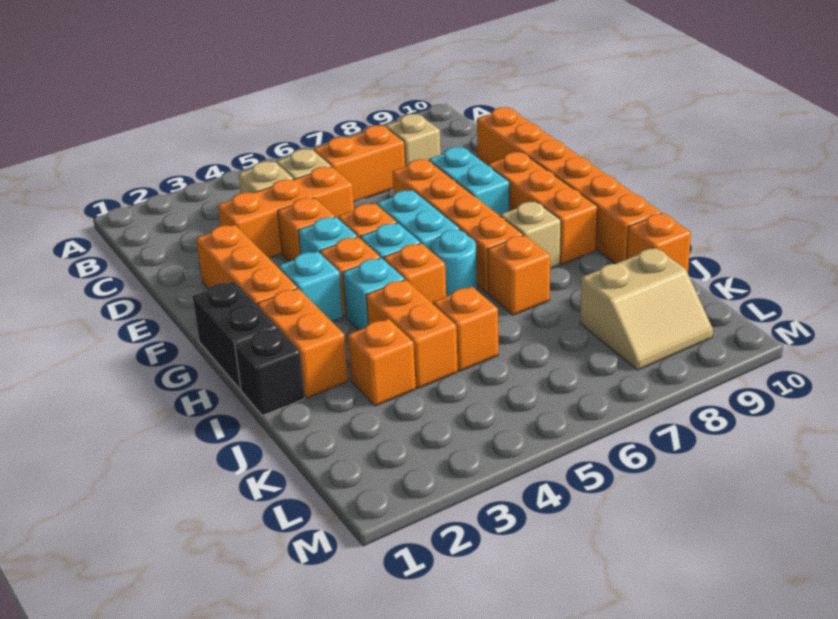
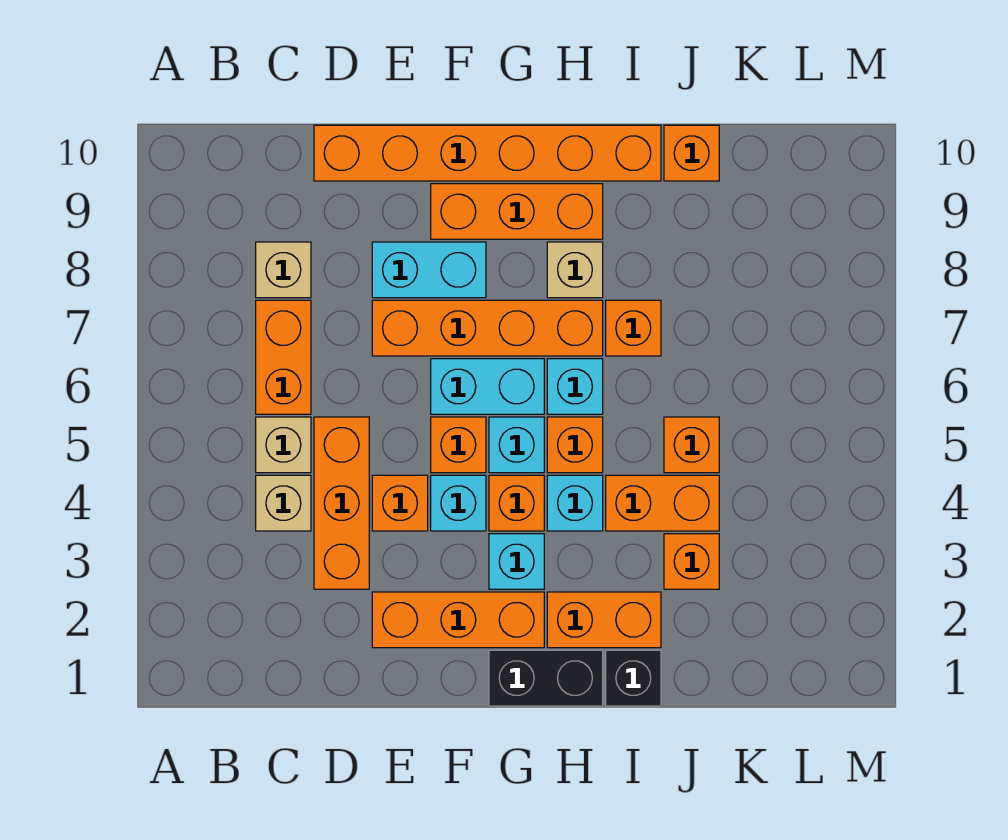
cyan round brick H6 level 1 -> cyan brick H6 level 1
tan slope K8:L9 level 1 top K -> none

